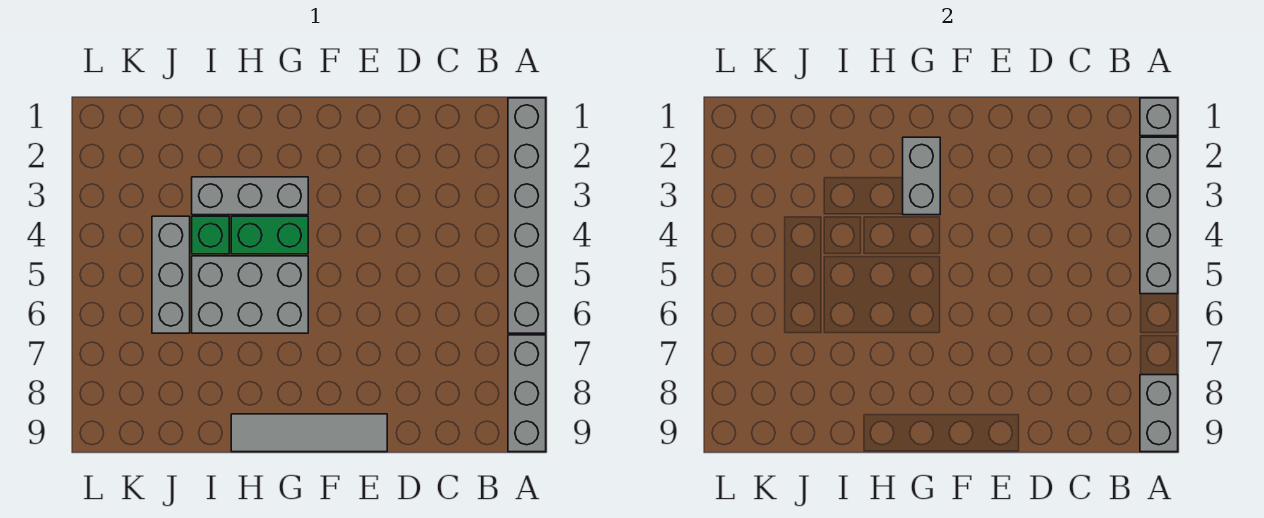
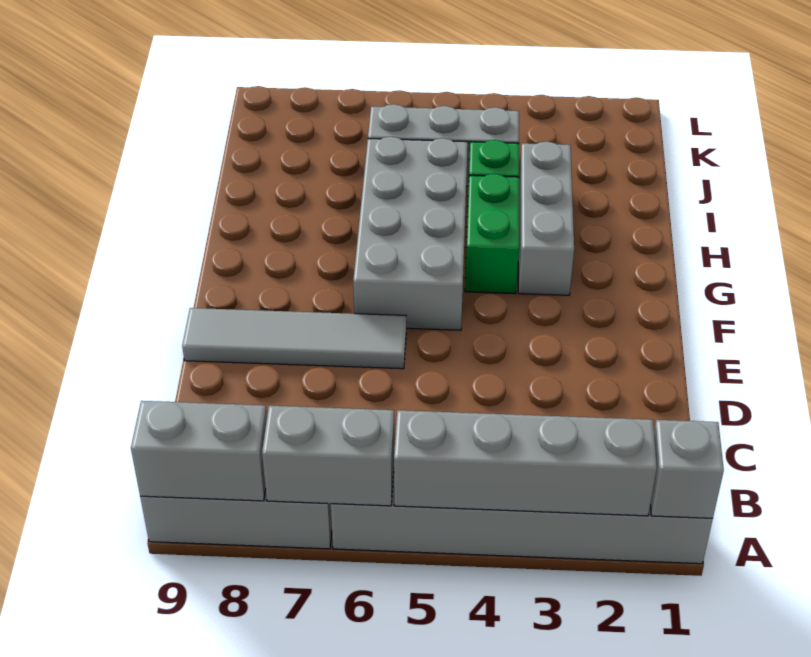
grey tile E9:H9 level 1 -> grey tile E6:E9 level 1
grey brick G2:G3 level 2 -> grey brick A6:A7 level 2
grey brick G5:I6 level 1 -> grey brick F5:I6 level 1

